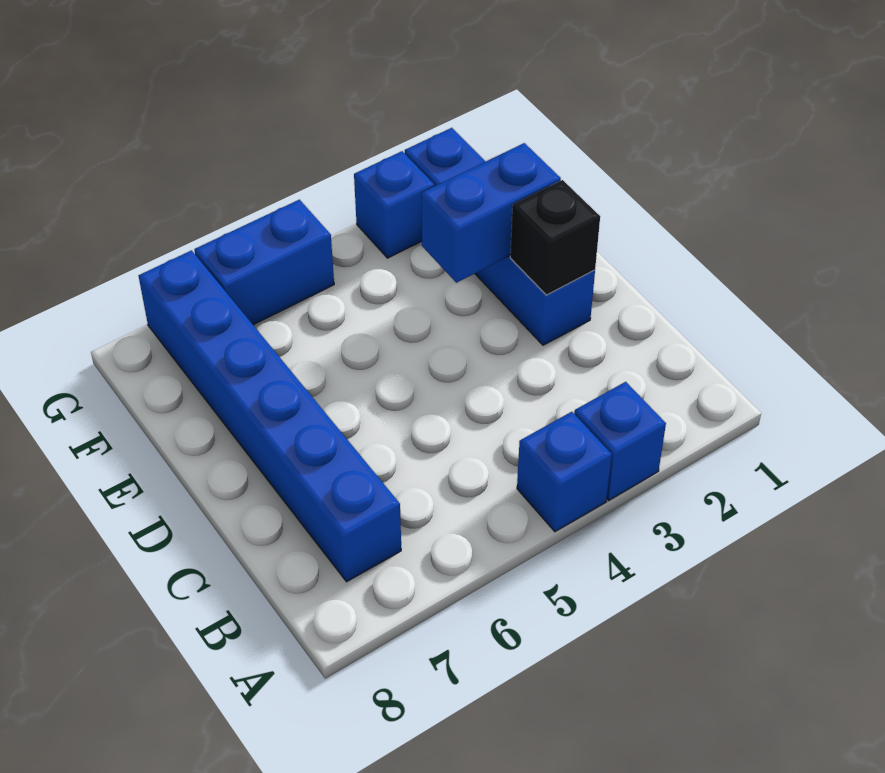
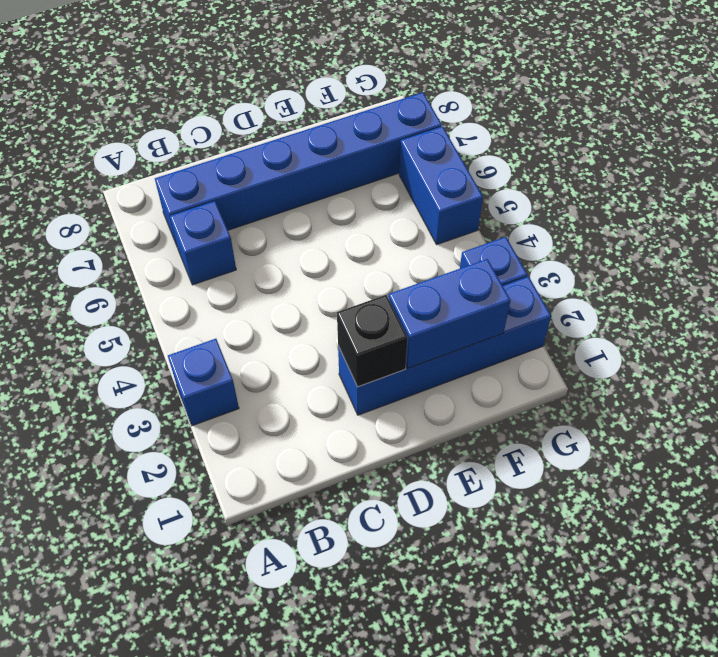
blue brick A4 level 1 -> blue brick B6 level 1
blue brick E2:E3 level 2 -> blue brick E2:F2 level 2

